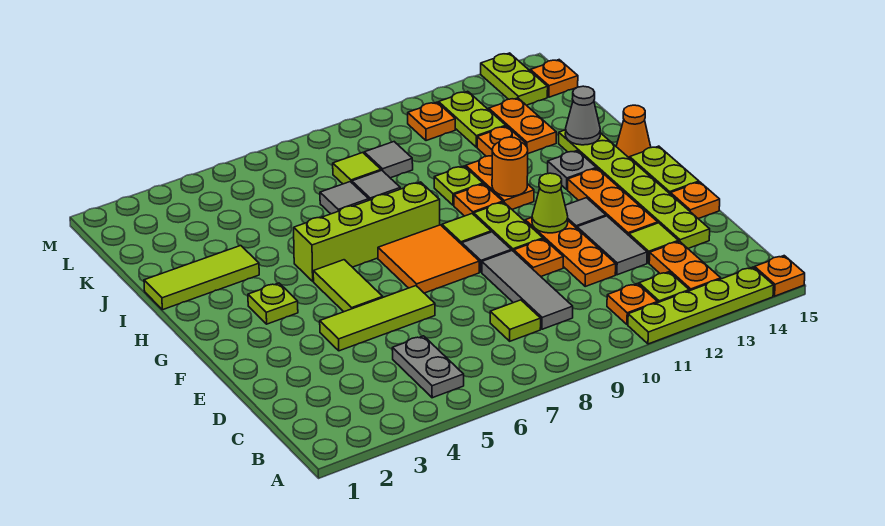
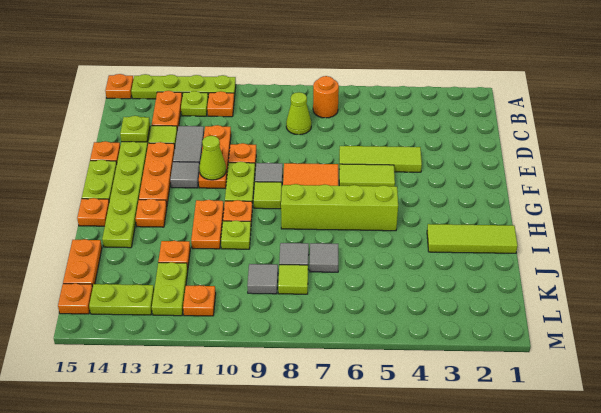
grey plate B5:C5 level 1 -> none
lime tile C8 level 1 -> lime cone C8 level 1
grey tile C9:E9 level 1 -> none
lime tile F5:G5 level 1 -> lime tile F5:F6 level 1
lime plate G3 level 1 -> lime plate D14 level 2
orange round brick H11 level 2 -> orange round brick B7 level 1
grey plate H13 level 1 -> orange plate H13 level 1
orange cone H15 level 1 -> orange plate H15 level 1
grey cone I14 level 2 -> none
orange plate J13:K13 level 1 -> orange plate J15:K15 level 1
lime plate L14:M14 level 1 -> lime plate L13:L14 level 1

